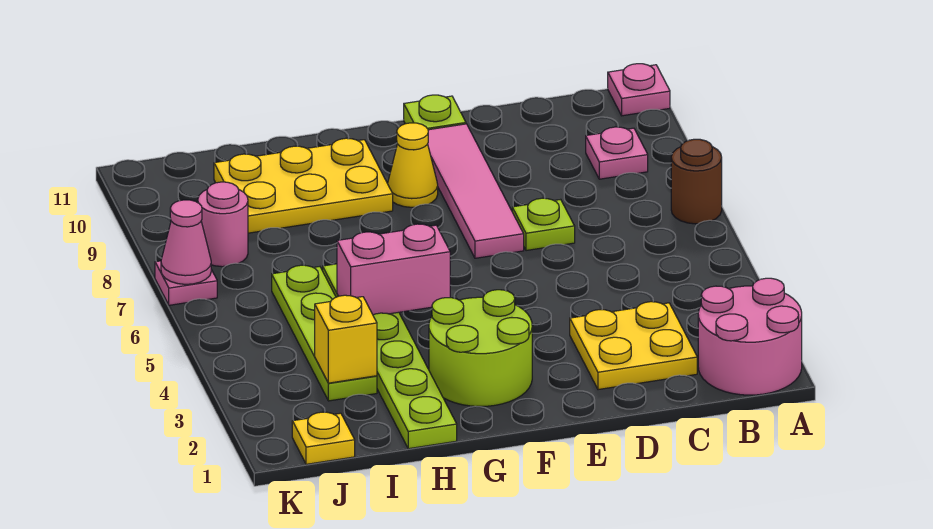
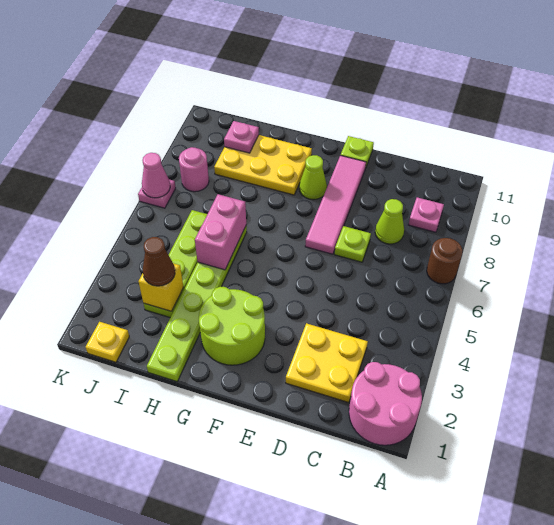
pink plate A11 level 1 -> pink plate I10 level 2
none -> lime cone C8 level 1
yellow cone F9 level 1 -> lime cone F9 level 1
pink brick G5:H5 level 2 -> pink brick H5:H6 level 2
none -> brown cone I3 level 3

